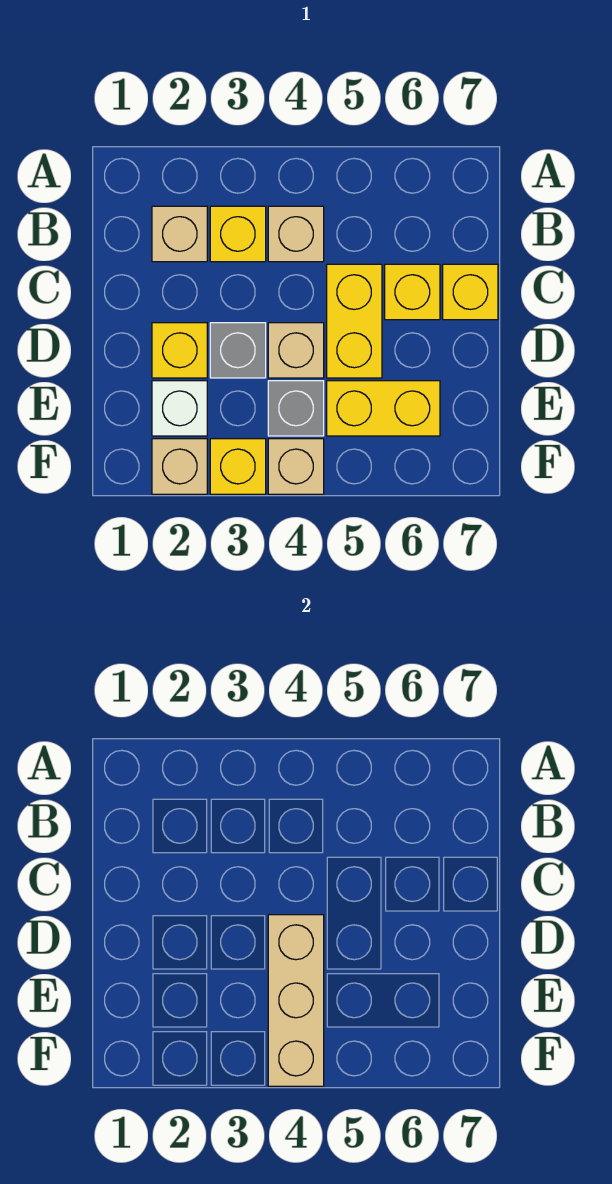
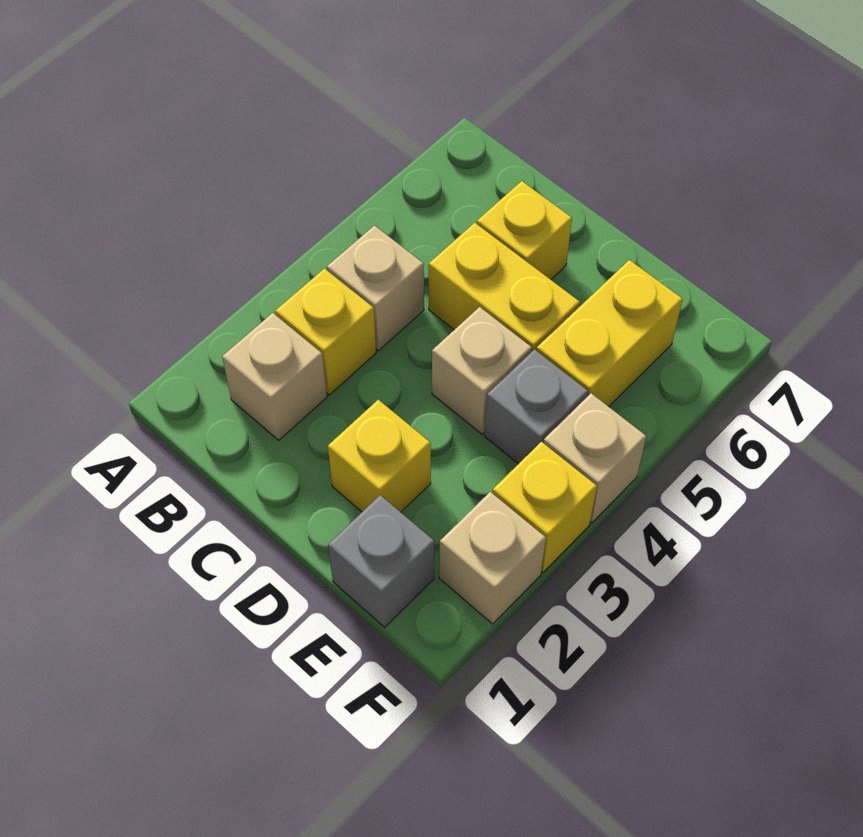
yellow brick C7 level 1 -> none
grey brick D3 level 1 -> grey brick E1 level 1
tan brick D4:F4 level 2 -> none
white brick E2 level 1 -> none

